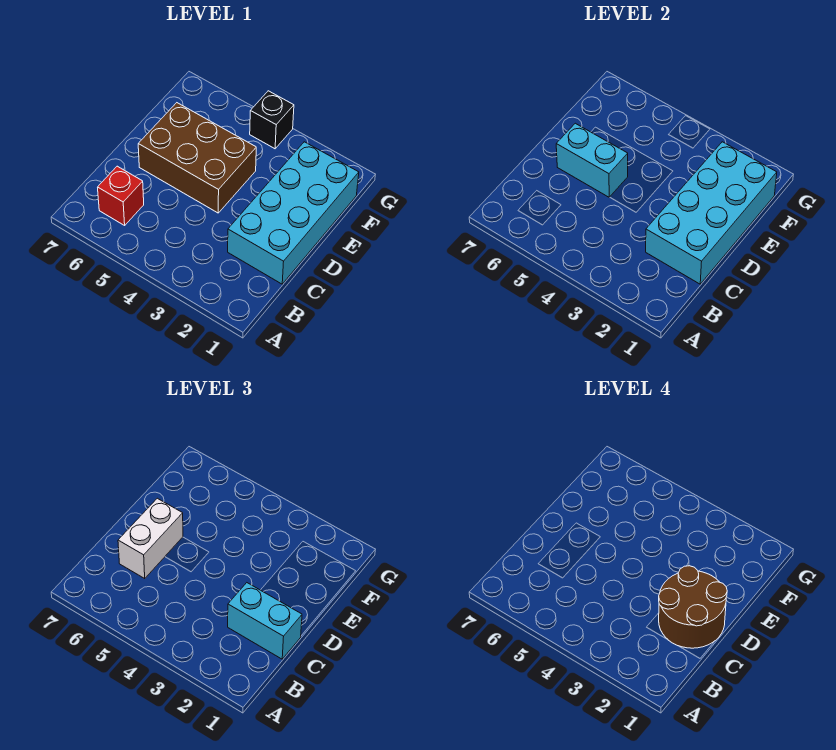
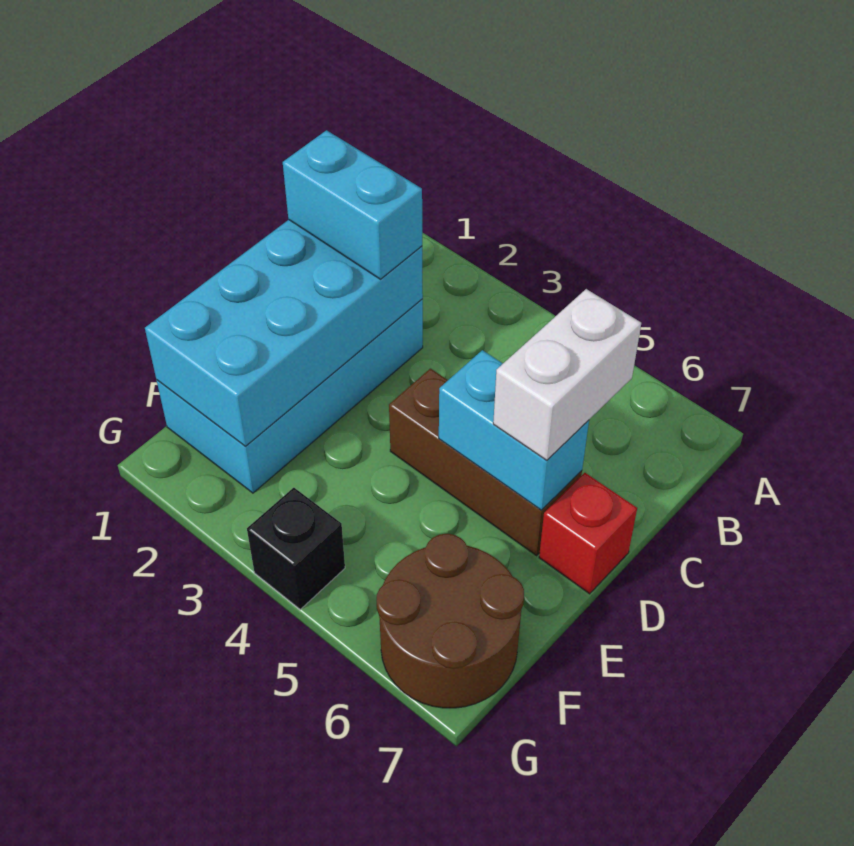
red brick B6 level 1 -> red brick D7 level 1
brown round brick C1:D2 level 4 -> brown round brick F6:G7 level 1
brown brick D4:E6 level 1 -> brown brick D4:D6 level 1

